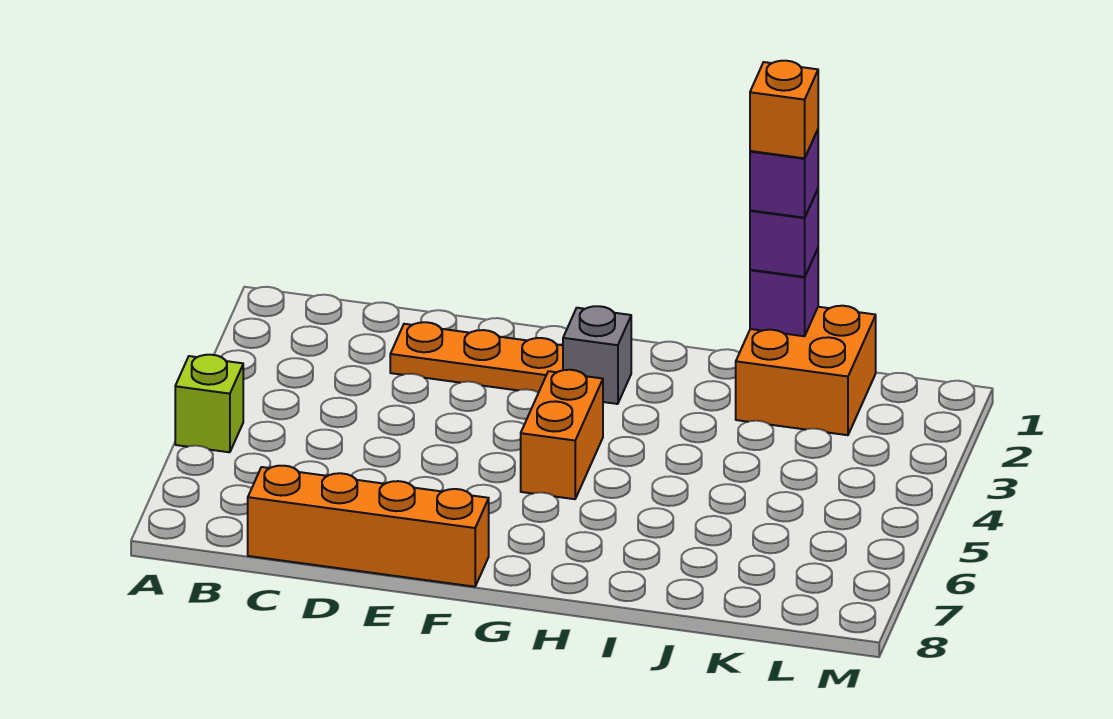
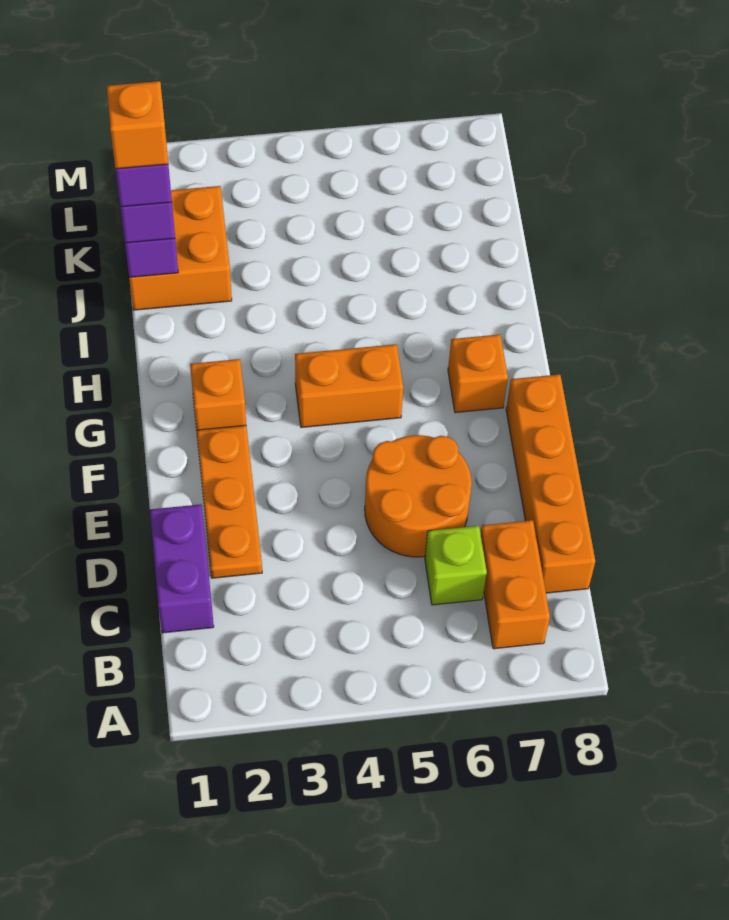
lime brick A5 level 1 -> lime brick C6 level 1
none -> orange brick B7:C7 level 1
none -> purple brick C1:D1 level 1
none -> orange round brick D5:E6 level 1
grey brick G2 level 1 -> orange brick G2 level 1
none -> orange brick G7 level 1

